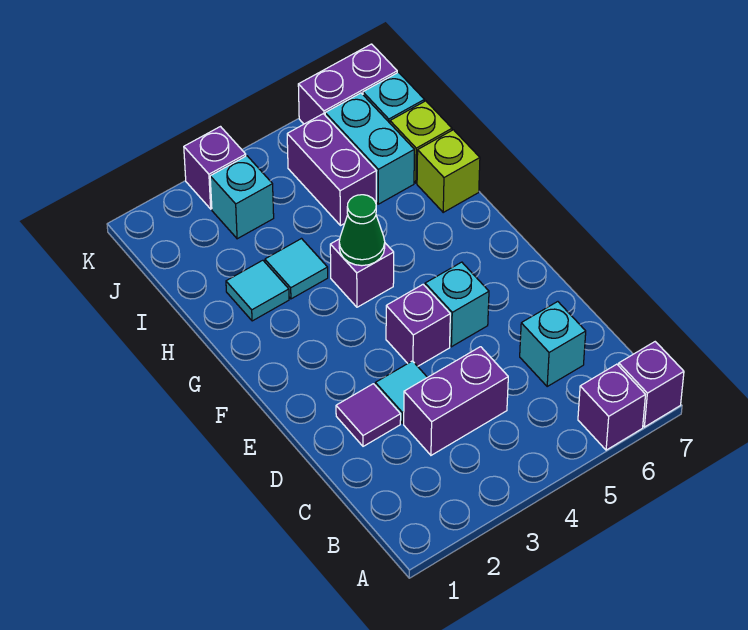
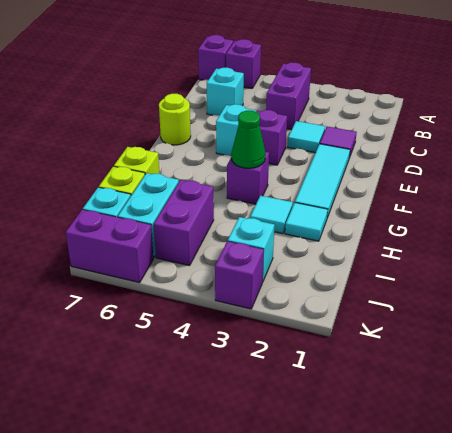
purple brick C3:C4 level 1 -> purple brick B4:C4 level 1
none -> cyan tile E2:G2 level 1
none -> lime round brick E7 level 1

